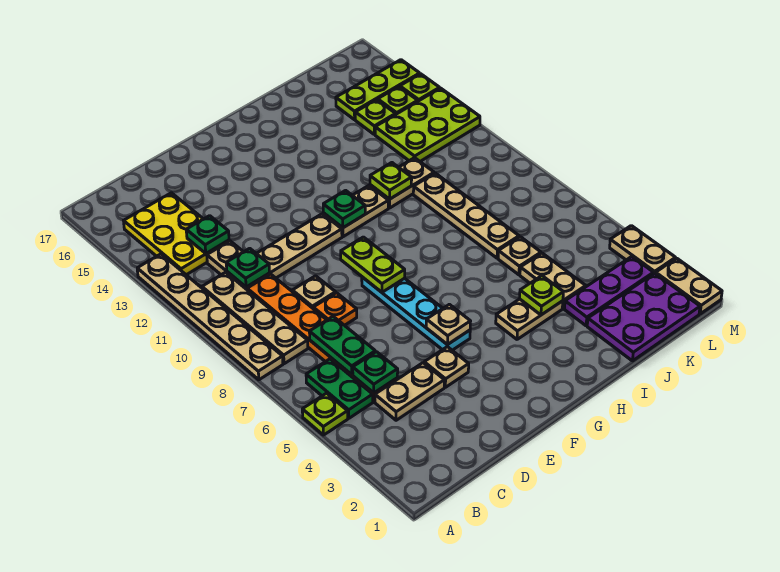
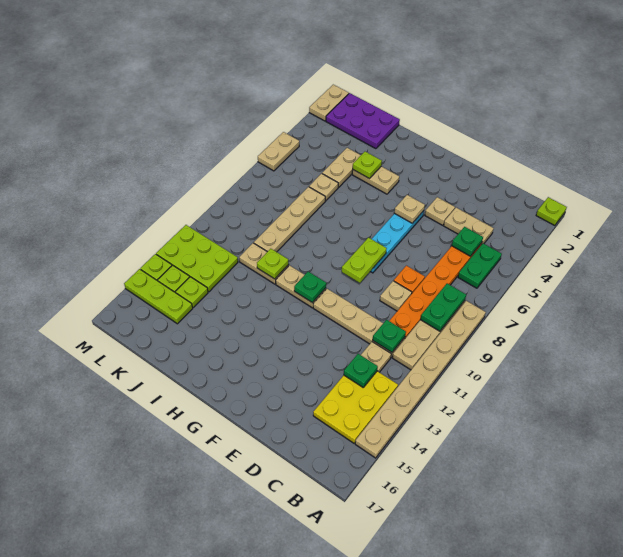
lime plate A5 level 1 -> lime plate A1 level 1
tan plate A8:A13 level 1 -> tan plate A8:A15 level 1
green plate C6:C7 level 2 -> green plate B8:B9 level 2
purple plate J3:L3 level 1 -> none
tan plate M3:M4 level 1 -> tan plate M5:M6 level 1

